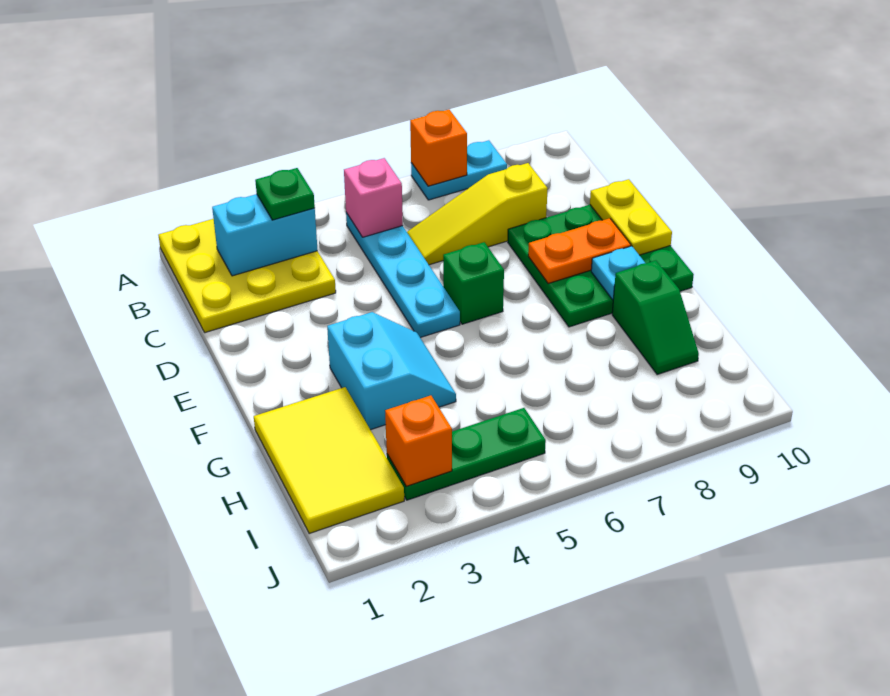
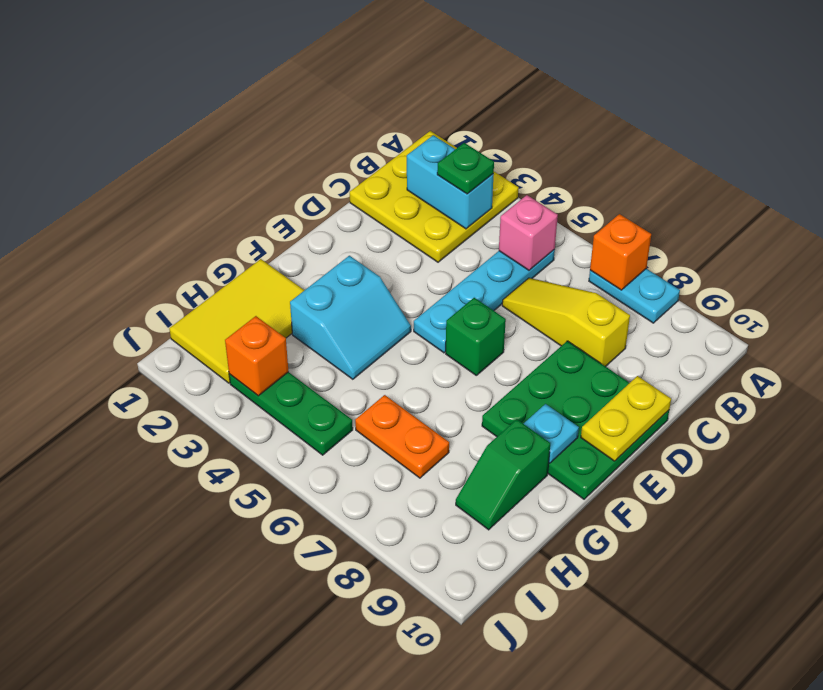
orange plate E8:E9 level 2 -> orange plate H6:H7 level 1

